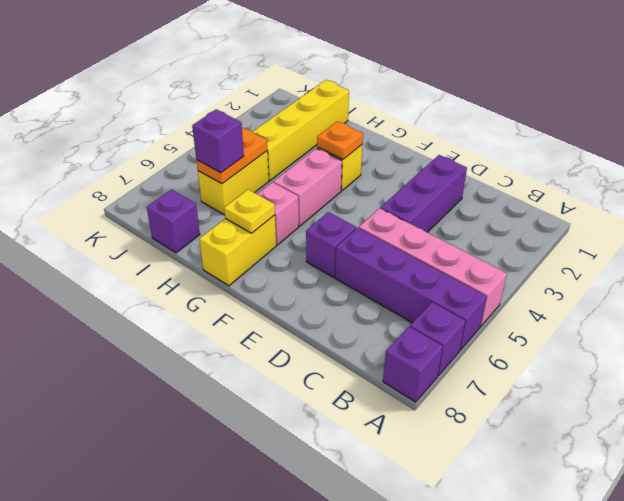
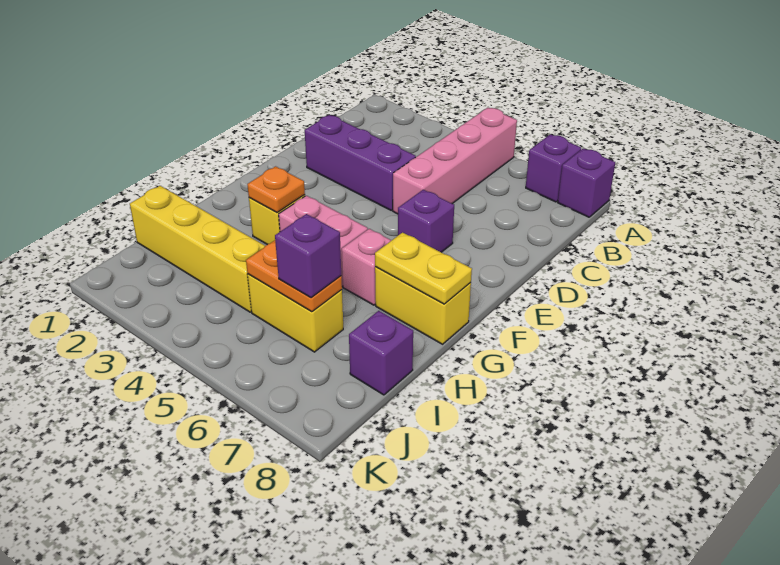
purple brick A6:D6 level 1 -> none
yellow plate G7 level 2 -> yellow plate G7:G8 level 2

